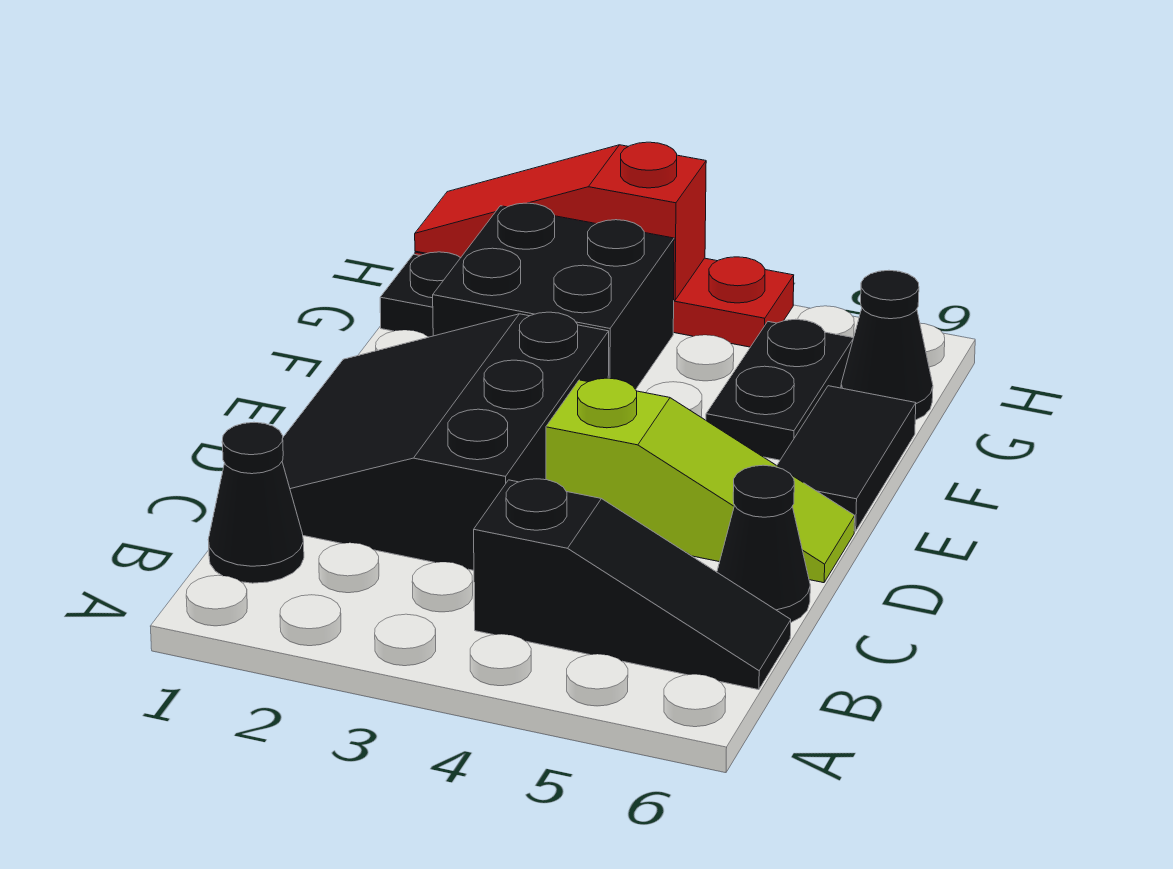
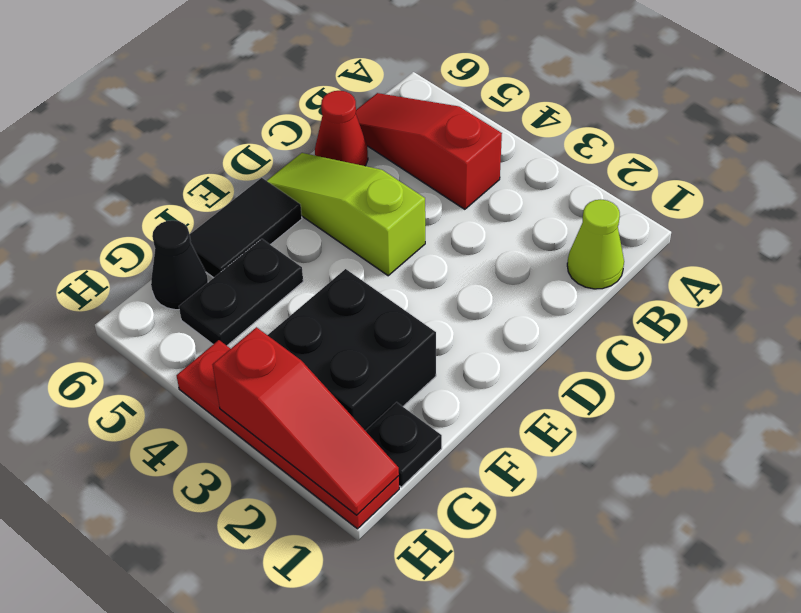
black cone B1 level 1 -> lime cone B1 level 1
black slope B4:B6 level 1 top 4 -> red slope B4:B6 level 1 top 4
black slope C1:E3 level 1 top 3 -> none
black cone C6 level 1 -> red cone C6 level 1

